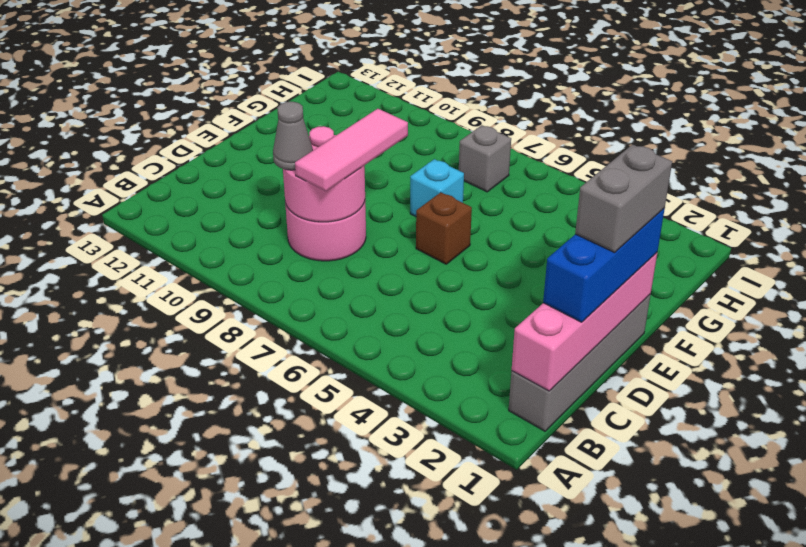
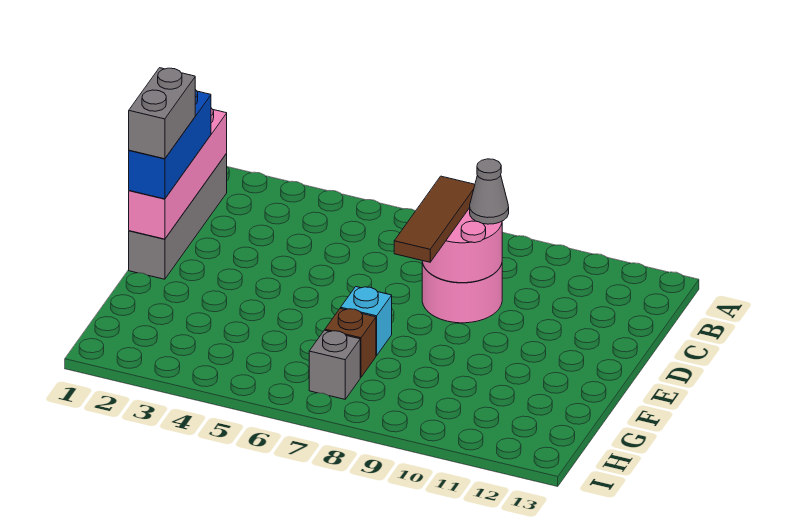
pink tile C8:E8 level 3 -> brown tile C8:E8 level 3
brown brick E6 level 1 -> brown brick G7 level 1

